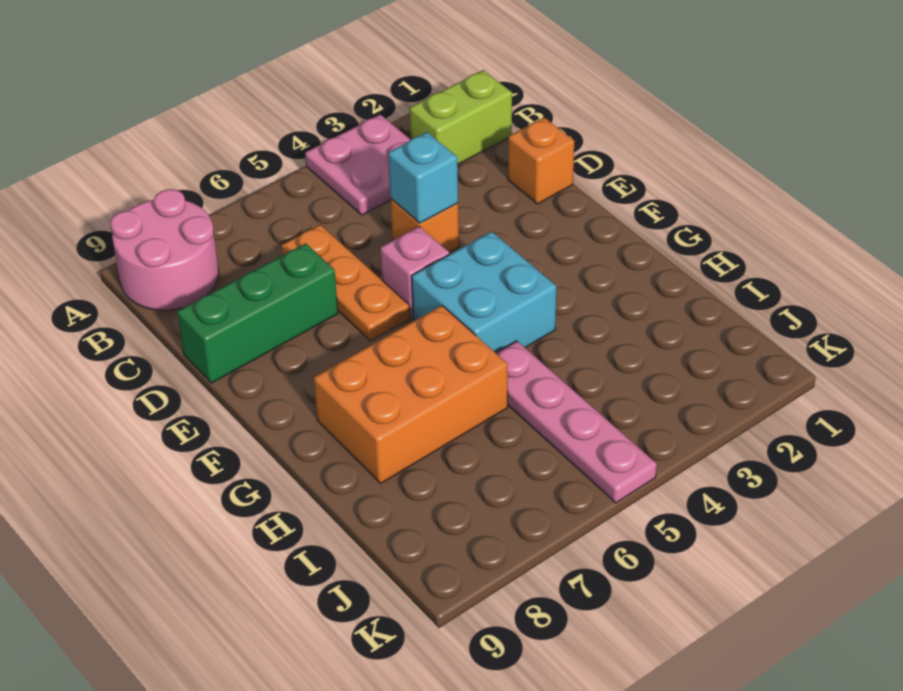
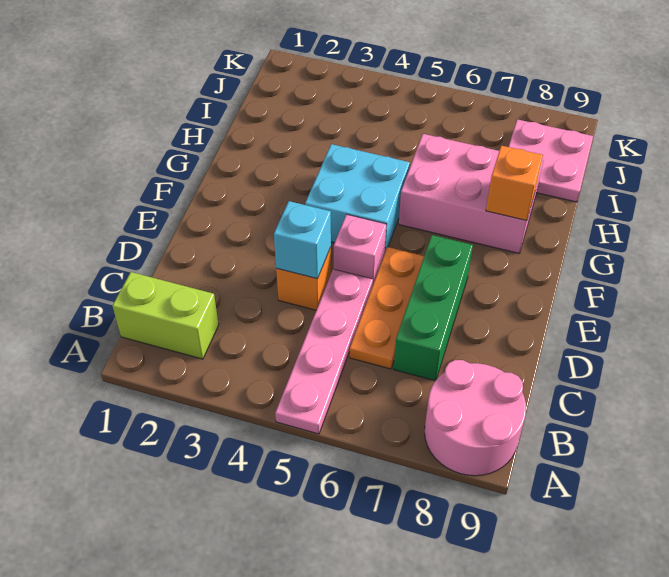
pink plate A3:B4 level 1 -> pink plate I8:J9 level 1
orange brick D1 level 1 -> orange brick G8 level 2
green brick D7:D9 level 1 -> green brick C7:E7 level 1
orange brick G6:H8 level 1 -> pink brick G6:H8 level 1
pink plate H5:K5 level 1 -> pink plate A5:D5 level 1

